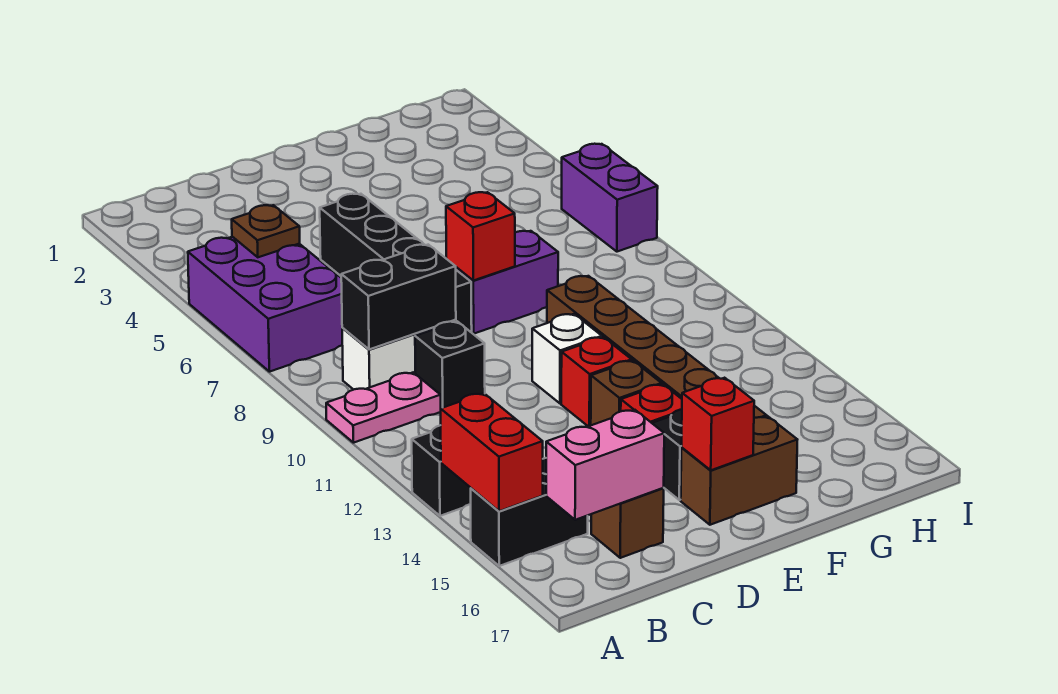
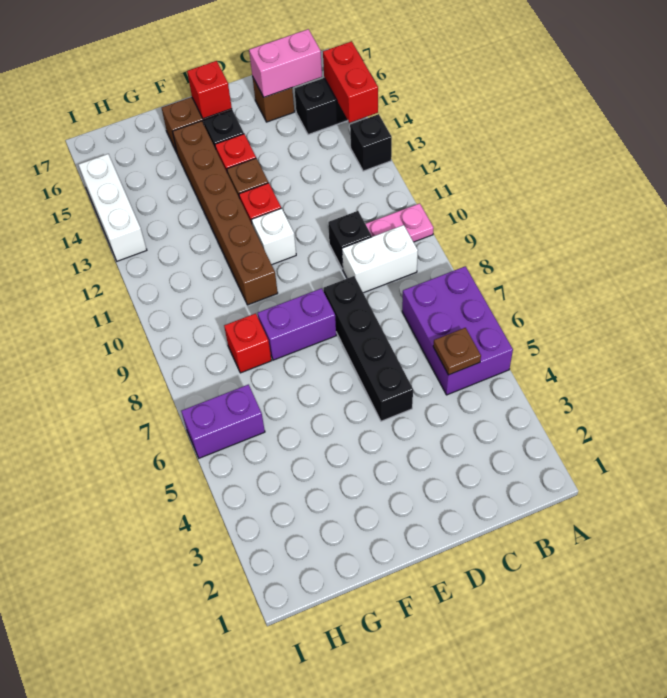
black brick B9:C9 level 2 -> none
red brick E8 level 2 -> red brick G8 level 1
purple brick I6:I7 level 1 -> purple brick H6:I6 level 1
none -> white brick I13:I15 level 1

